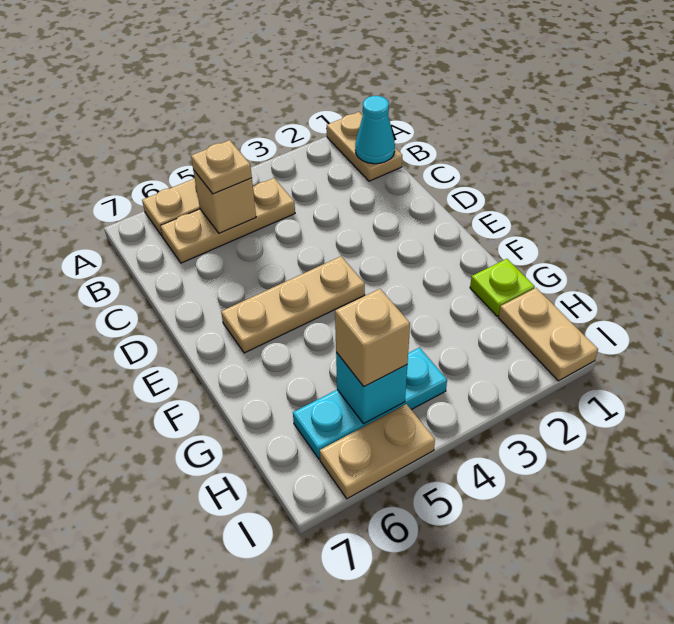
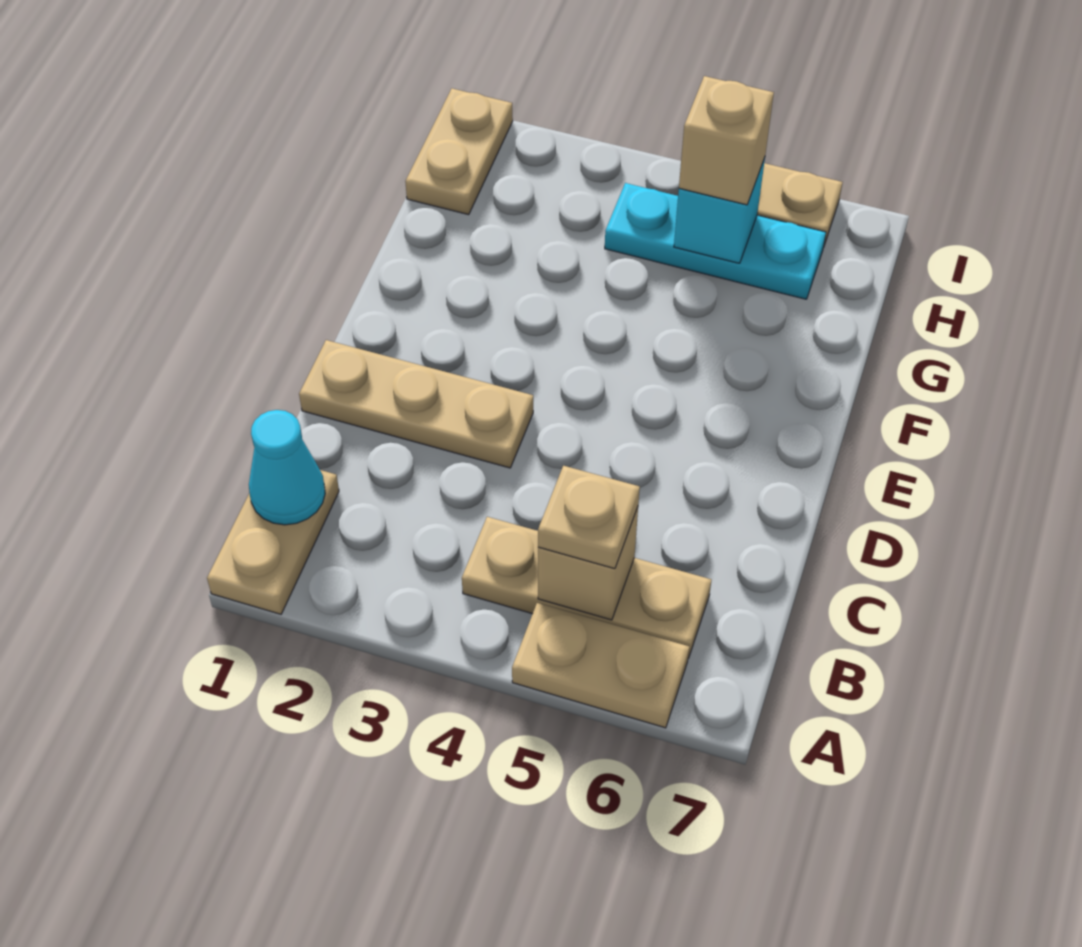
tan plate E4:E6 level 1 -> tan plate D1:D3 level 1
lime plate G1 level 1 -> none

